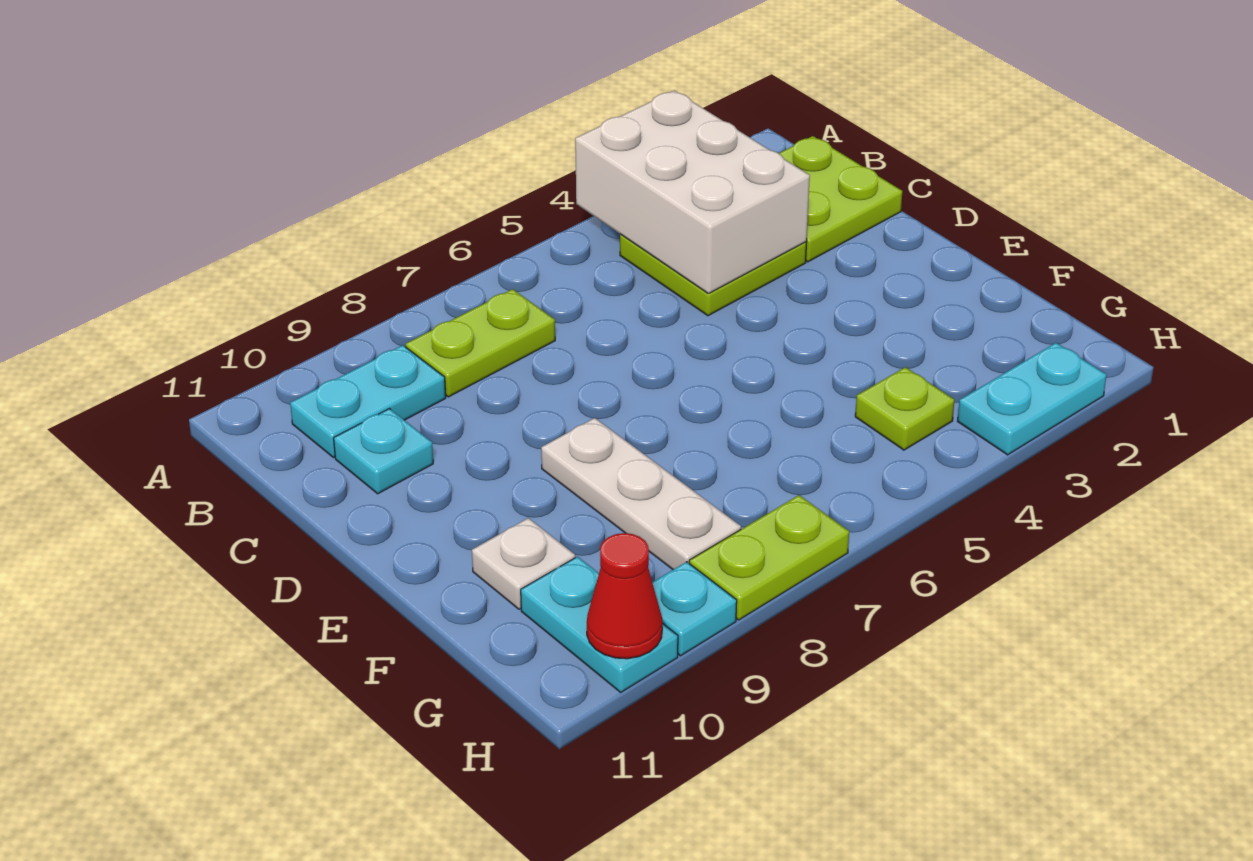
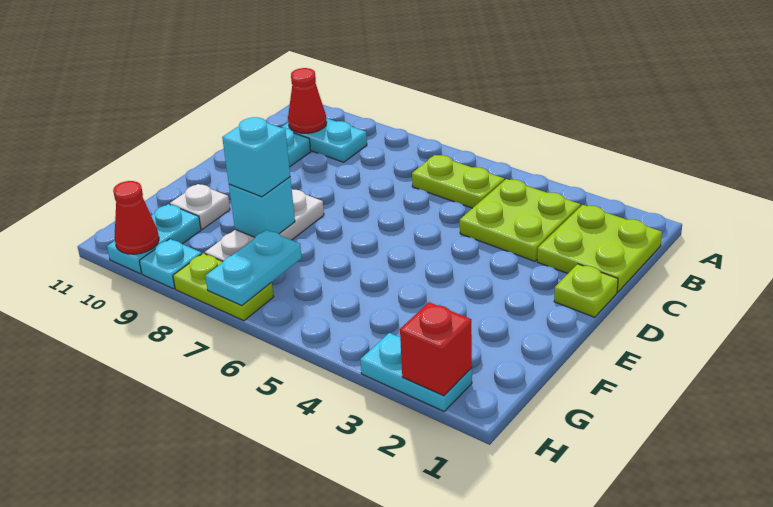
white brick A3:C4 level 2 -> none
lime plate B7:B8 level 1 -> lime plate B5:B6 level 1
none -> red cone B10 level 2
none -> cyan brick F8 level 2
none -> cyan brick F8 level 3
lime plate G4 level 1 -> lime plate D1 level 1
none -> cyan plate G7:H7 level 2
none -> red brick H2 level 2

